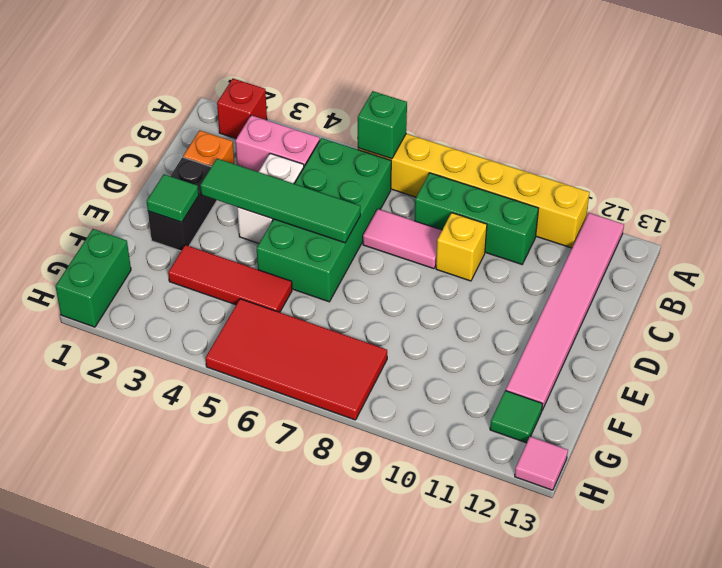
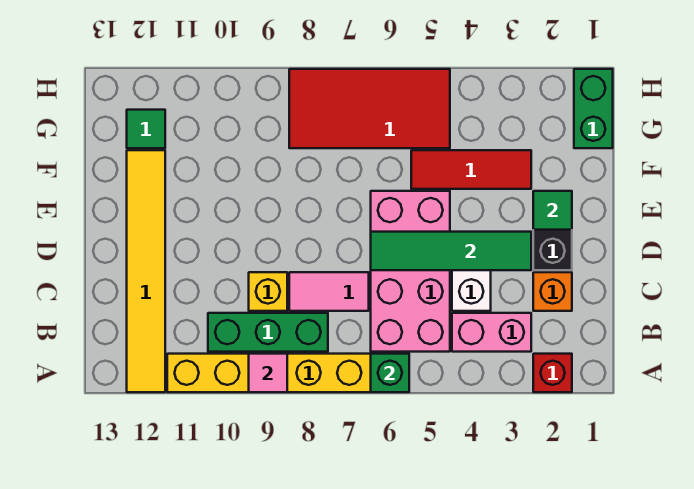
pink tile A12:F12 level 1 -> yellow tile A12:F12 level 1
green brick B5:E6 level 1 -> pink brick B5:E6 level 1
pink tile H13 level 1 -> pink tile A9 level 2

